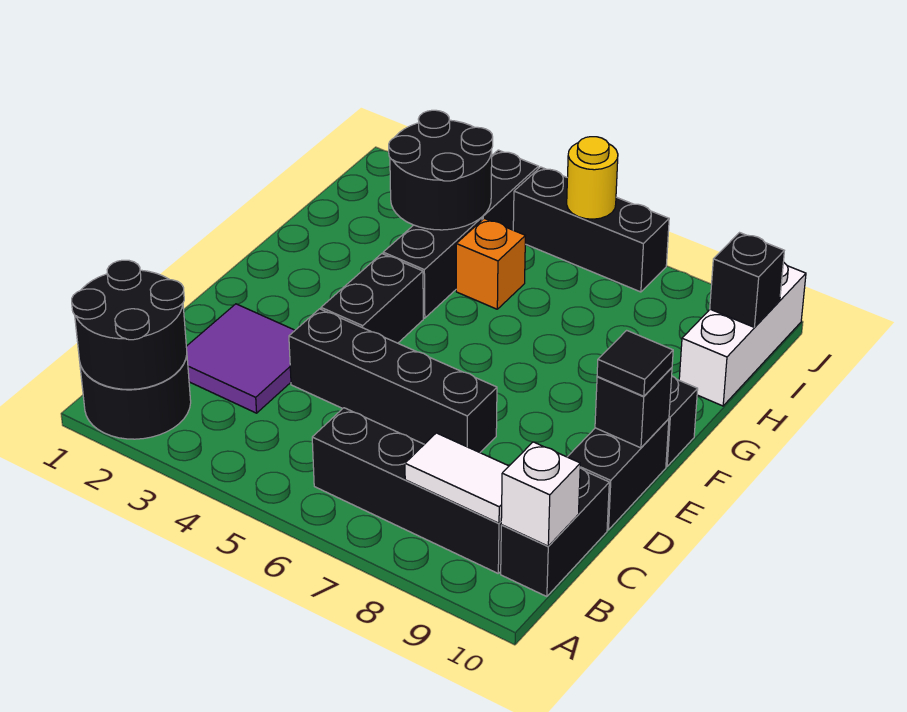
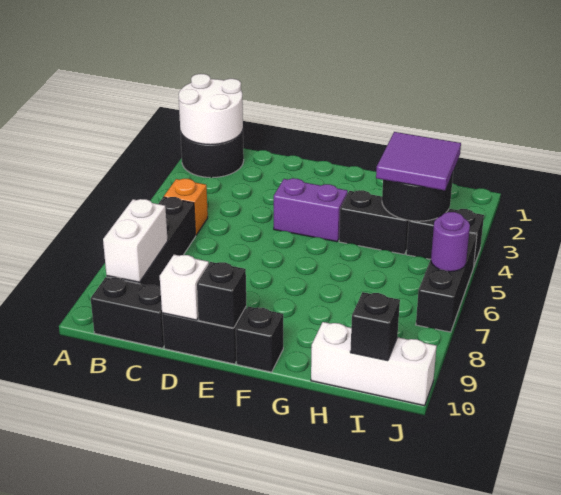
black round brick A1:B2 level 2 -> white round brick A1:B2 level 2
white tile B8:B9 level 2 -> white brick B8:B9 level 2
white brick B10 level 2 -> white brick D10 level 2
purple tile C2:D3 level 1 -> purple tile H3:I4 level 3
black brick D4:D7 level 1 -> none
black brick E4:F4 level 1 -> purple brick E4:F4 level 1
black tile E10 level 3 -> none
orange brick H5 level 1 -> orange brick B5 level 1
yellow round brick J6 level 2 -> purple round brick J6 level 2

